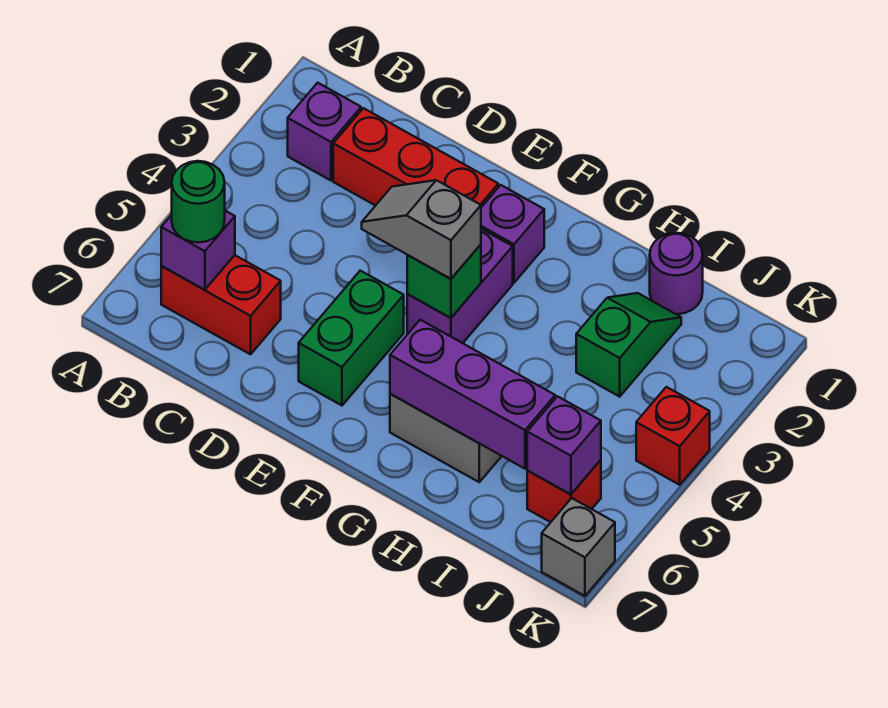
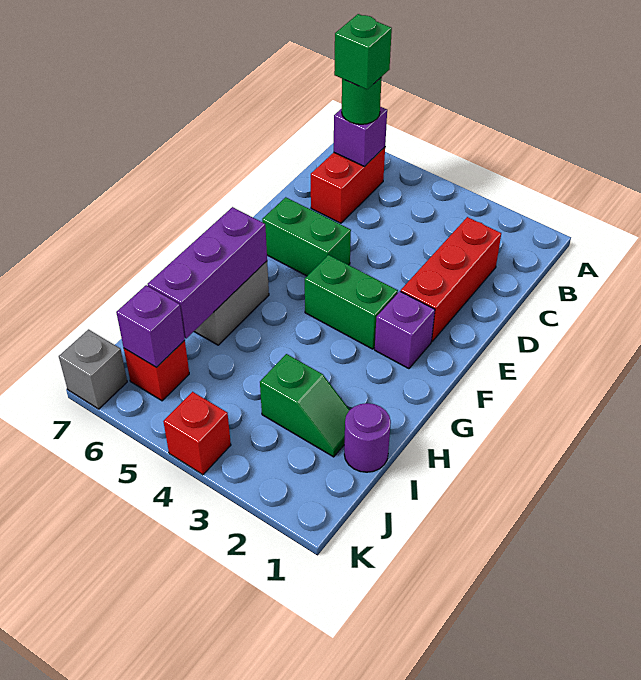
purple brick B2 level 1 -> none
grey slope E4:F4 level 3 top F -> none
purple brick F3:F4 level 1 -> green brick F3:F4 level 1
green brick F4 level 2 -> green brick B6 level 4

